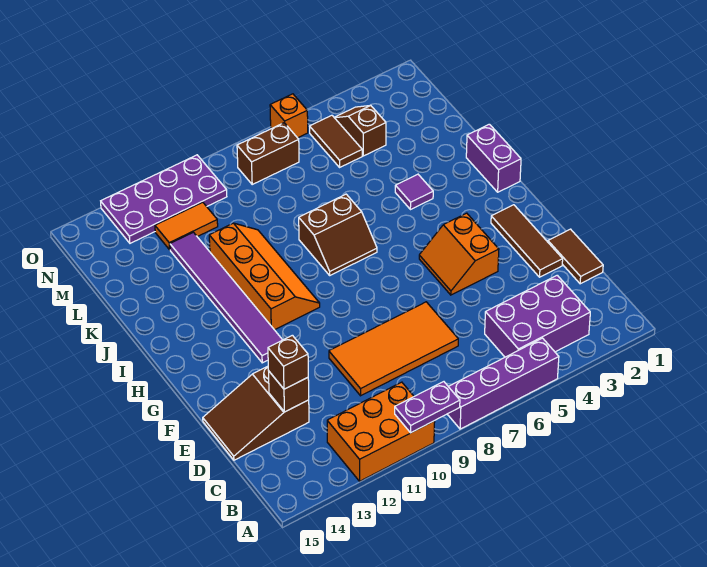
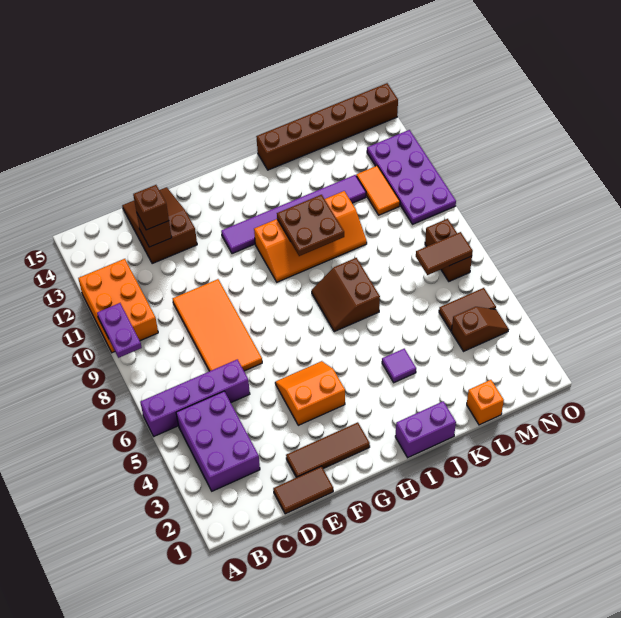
purple brick A5:A8 level 1 -> purple brick A6:D6 level 1
none -> brown plate I10:J11 level 2
none -> brown brick J15:O15 level 1
none -> brown tile M7:N7 level 2
orange brick O6 level 1 -> orange brick L1 level 1

